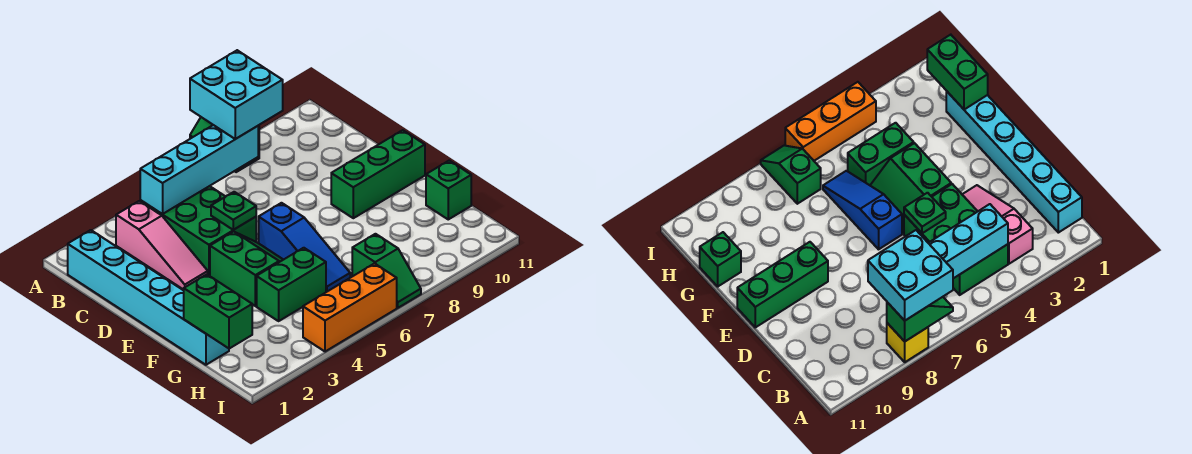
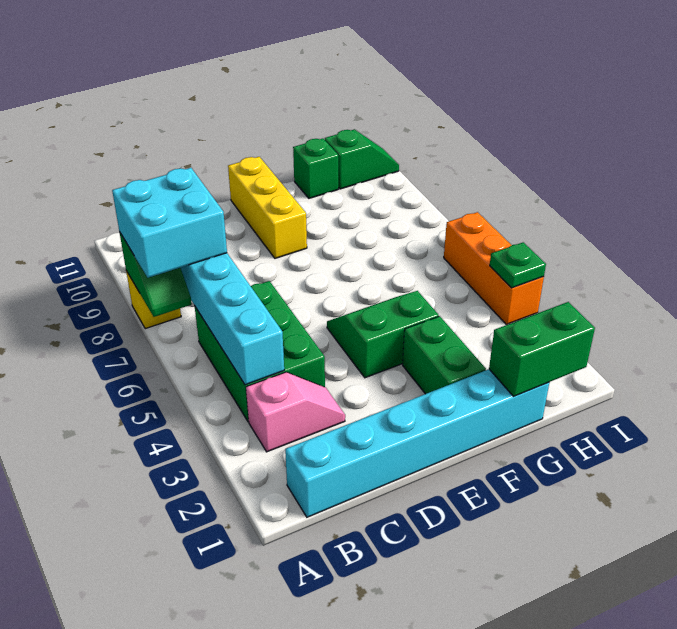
pink slope B3:D3 level 1 top B -> pink slope B3:C3 level 1 top B
green brick B4:D5 level 1 -> green brick B4:C6 level 1
green plate D5 level 2 -> green plate I4 level 2
blue slope E6:G6 level 1 top E -> none
green brick E9:E11 level 1 -> yellow brick E9:E11 level 1
green brick G4:G5 level 1 -> green brick F2:F3 level 1
green slope H7:I7 level 1 top H -> green slope H11:I11 level 1 top H

